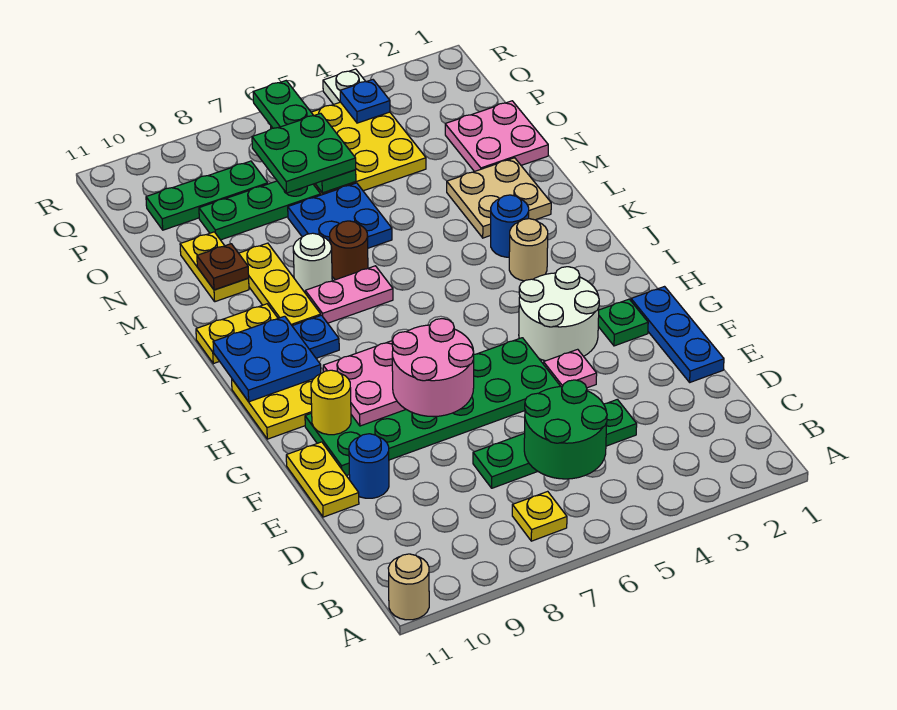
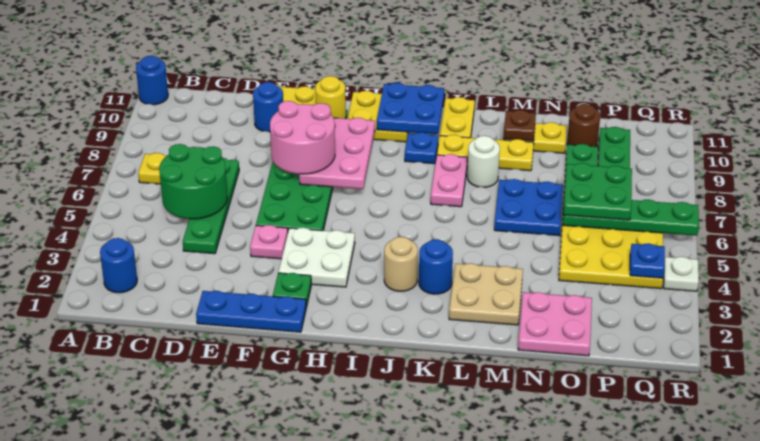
tan round brick A11 level 1 -> blue round brick A11 level 1
none -> blue round brick B2 level 1
white round brick G3:H4 level 1 -> white plate G3:H4 level 1
brown round brick L7 level 1 -> brown round brick O10 level 1

